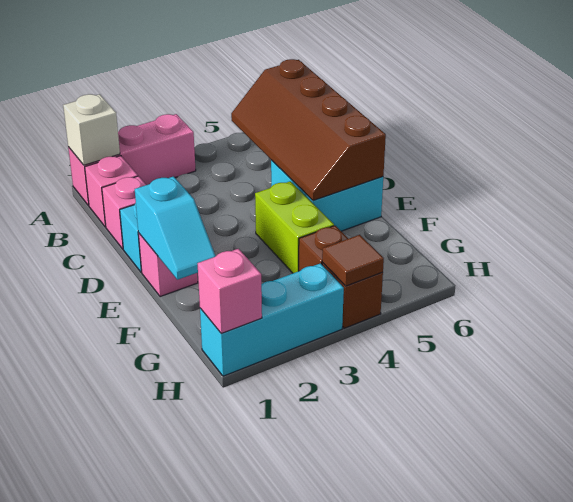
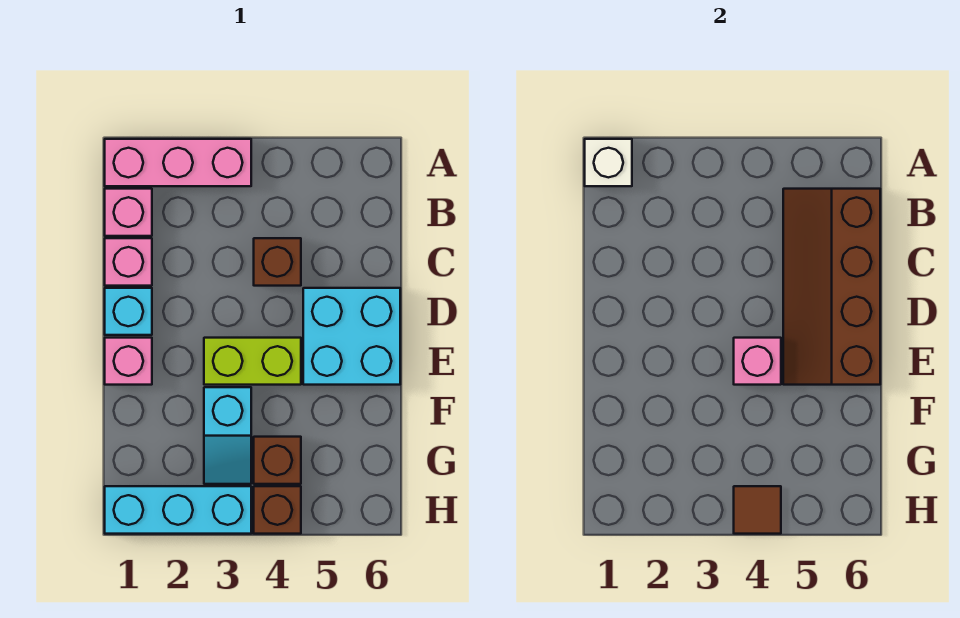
none -> brown brick C4 level 1
cyan slope E1:F1 level 2 top E -> cyan slope F3:G3 level 1 top F
lime brick E4:F4 level 1 -> lime brick E3:E4 level 1
pink brick H1 level 2 -> pink brick E4 level 2

